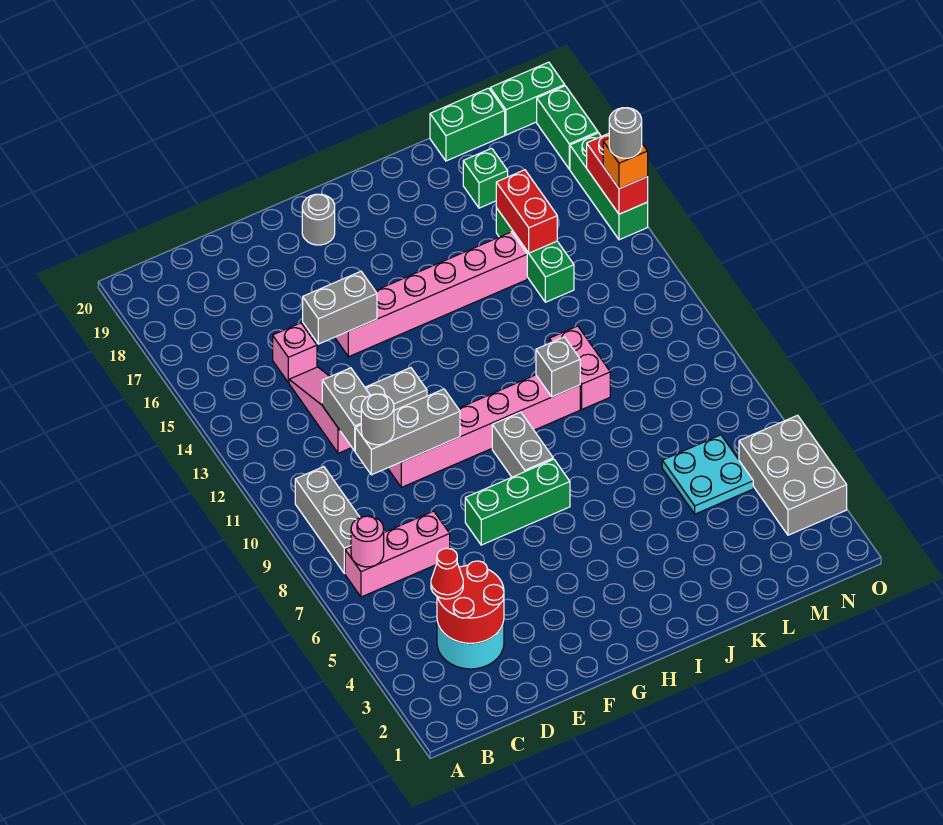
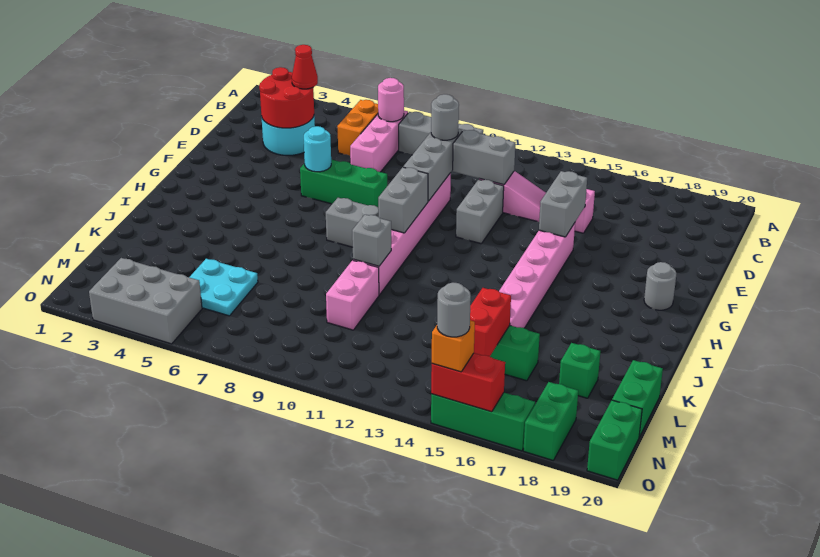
none -> orange brick B6:C6 level 1
none -> cyan round brick F6 level 2
green brick F7:H7 level 1 -> green brick F6:F8 level 1
none -> grey brick G10:H10 level 2
pink brick K10:K11 level 1 -> pink brick K10:L10 level 1
red brick L15:L16 level 2 -> red brick L15:M15 level 2
green brick O18:O19 level 1 -> green brick N18:O18 level 1

